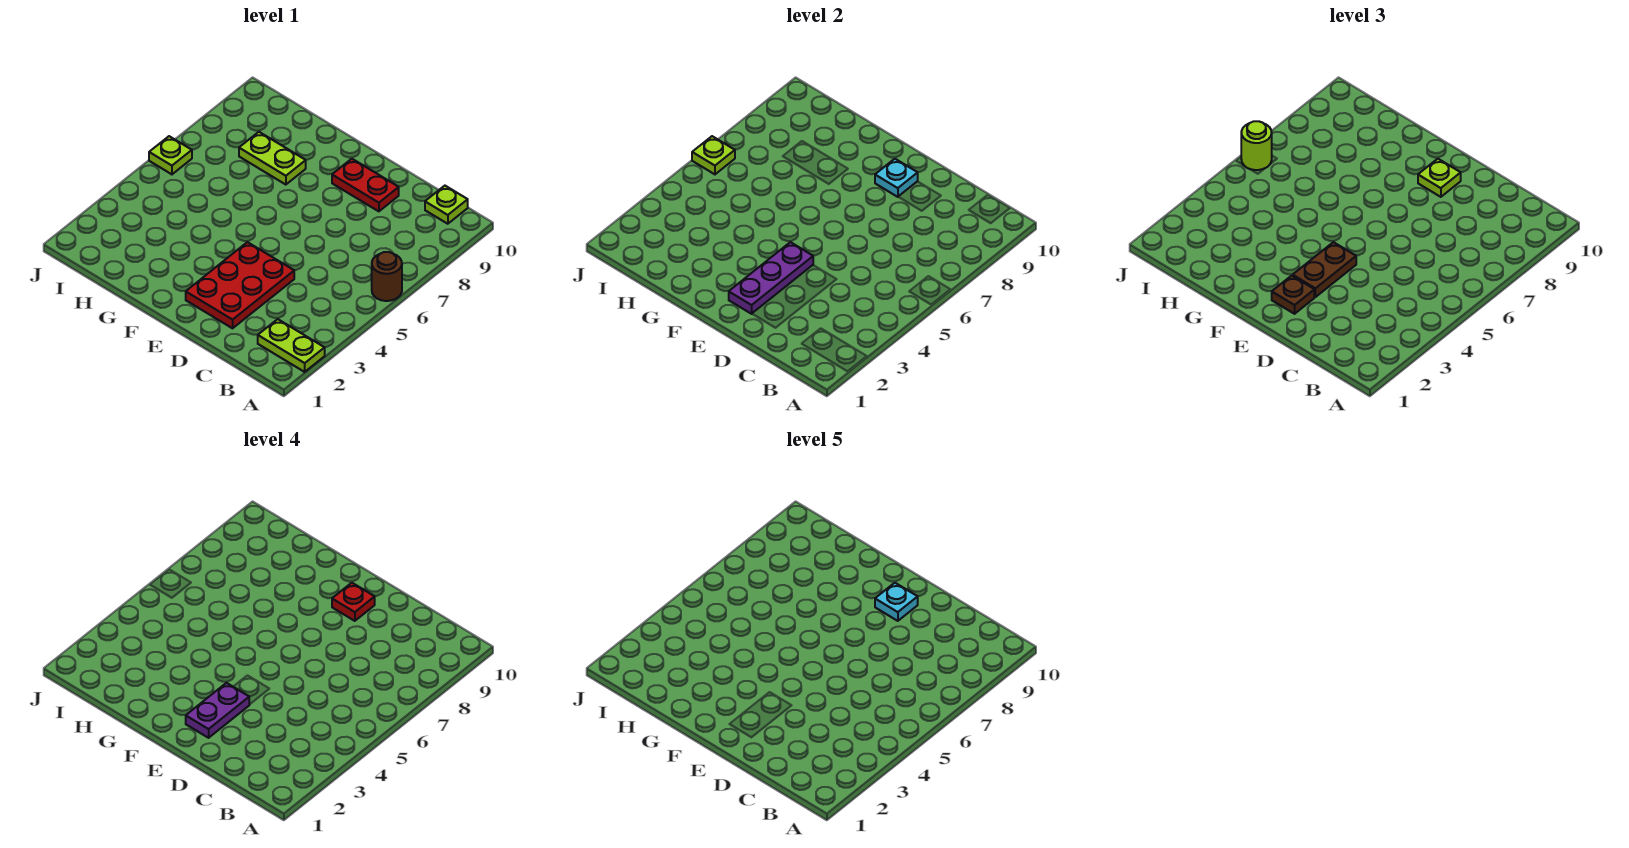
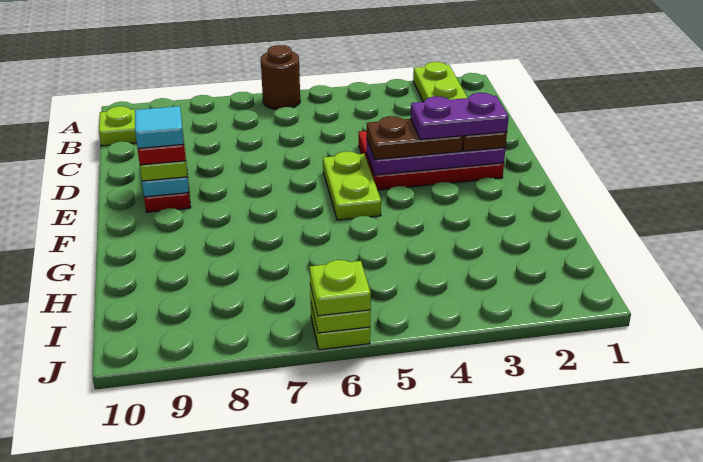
cyan plate E9 level 5 -> cyan tile E9 level 5
lime plate G8:H8 level 1 -> lime plate E5:F5 level 1
lime round brick J6 level 3 -> lime plate J6 level 3

